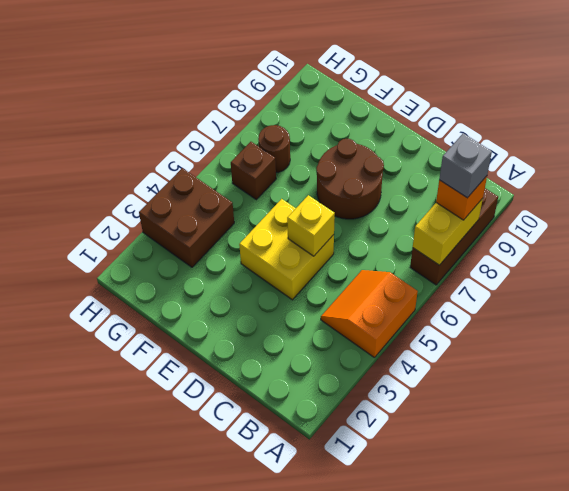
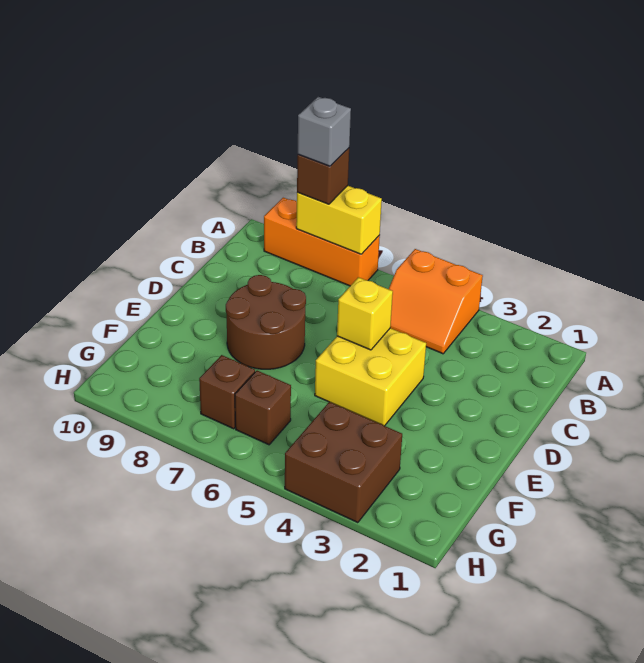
brown brick A7:A9 level 1 -> orange brick A7:A9 level 1
orange brick A8 level 3 -> brown brick A8 level 3
brown round brick G7 level 1 -> brown brick G7 level 1

